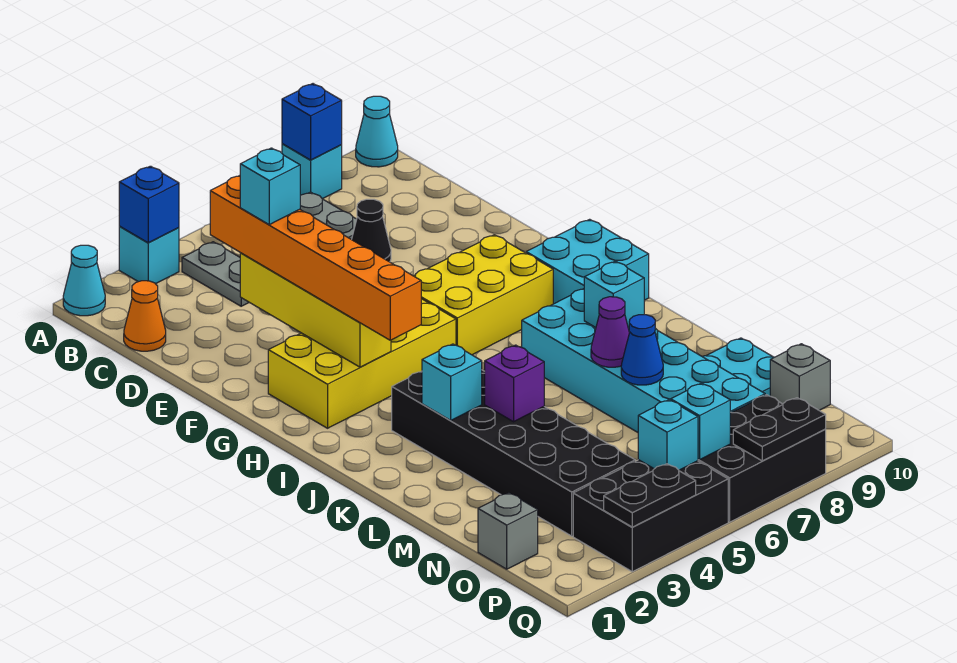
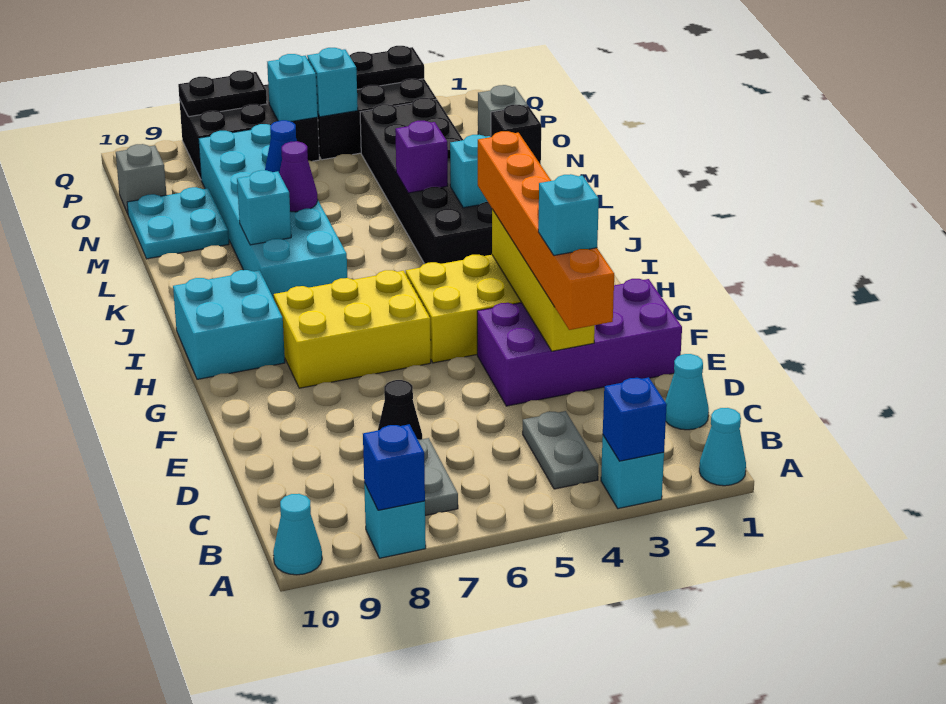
orange cone C1 level 1 -> cyan cone C1 level 1
none -> purple brick E1:F4 level 1
none -> black brick N1 level 1

